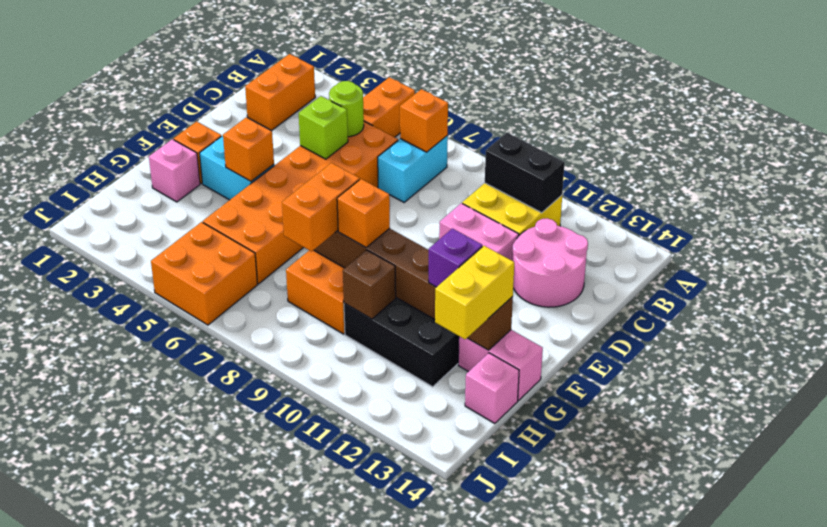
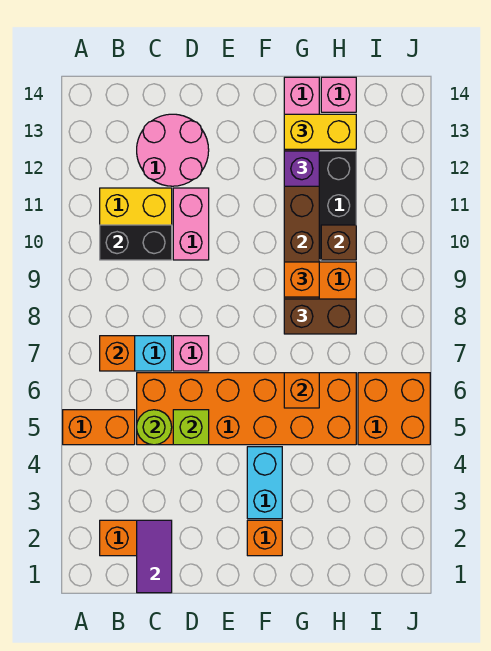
black brick B10:B11 level 2 -> black brick B10:C10 level 2
none -> purple tile C1:C2 level 2
orange brick F4 level 2 -> orange brick G6 level 2
pink brick G2 level 1 -> pink brick D7 level 1
orange brick G8:H8 level 3 -> brown brick G8:H8 level 3

